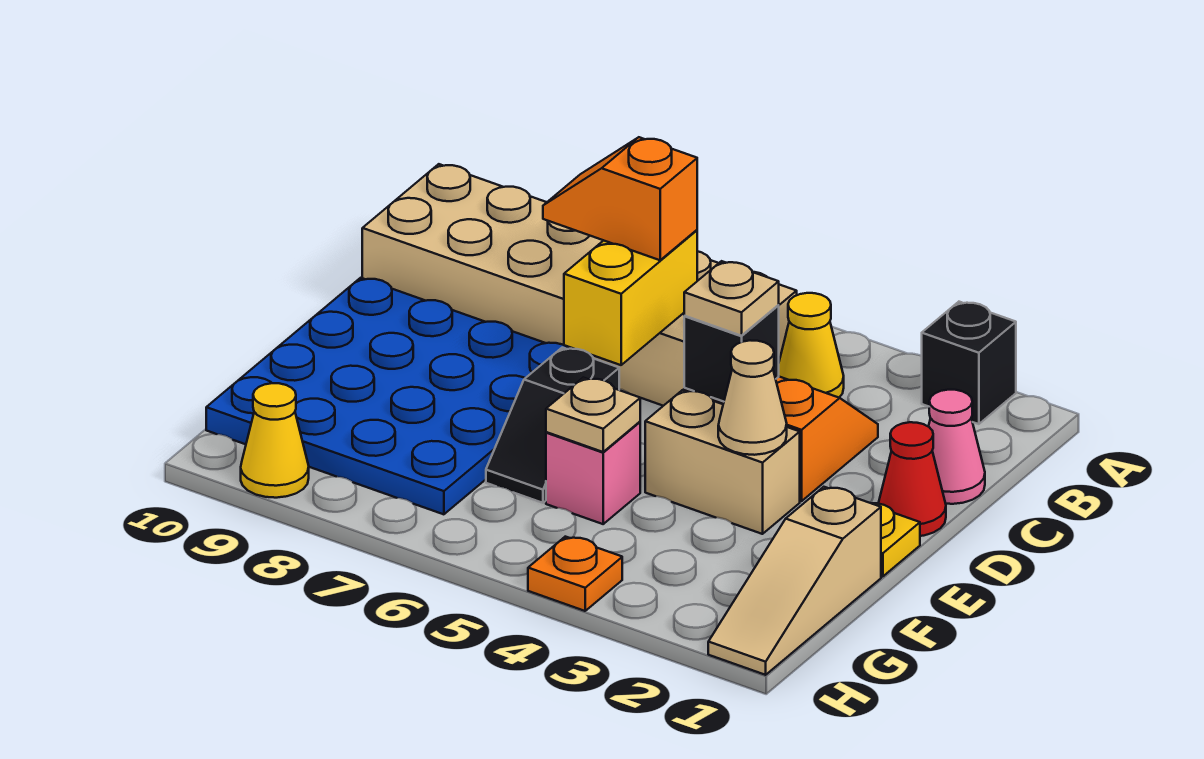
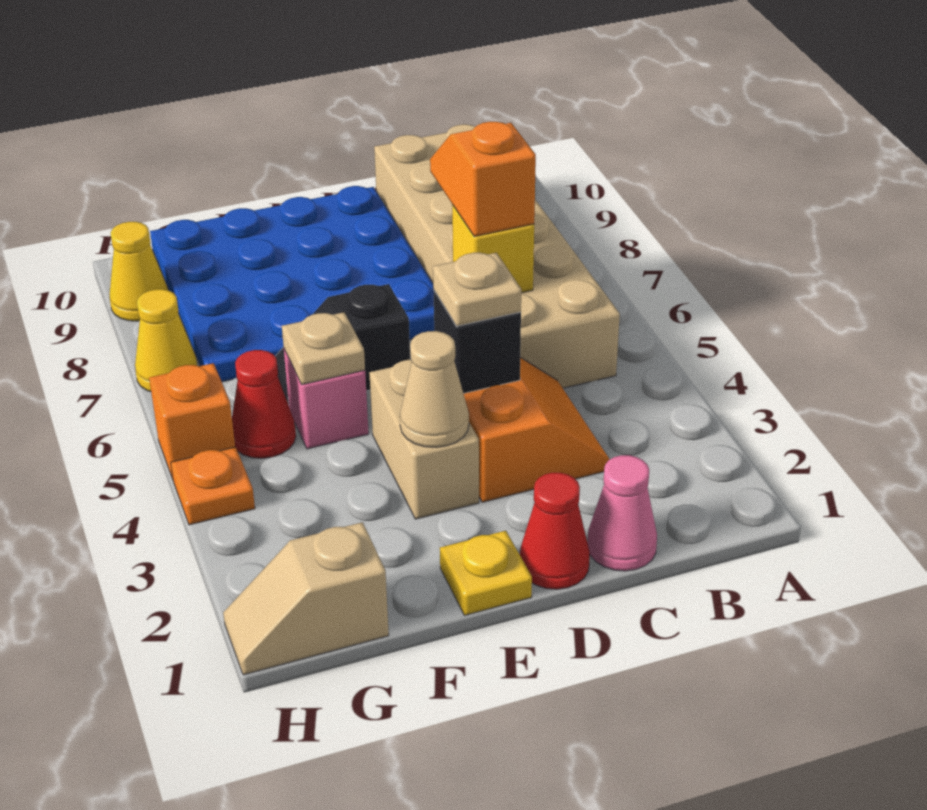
black brick A2 level 1 -> none
yellow cone B4 level 1 -> yellow cone H7 level 1
yellow brick C6:D6 level 2 -> yellow brick C6 level 2
tan slope F1:H1 level 1 top F -> tan slope G1:H1 level 1 top G
none -> red cone G5 level 1
none -> orange brick H5 level 1

